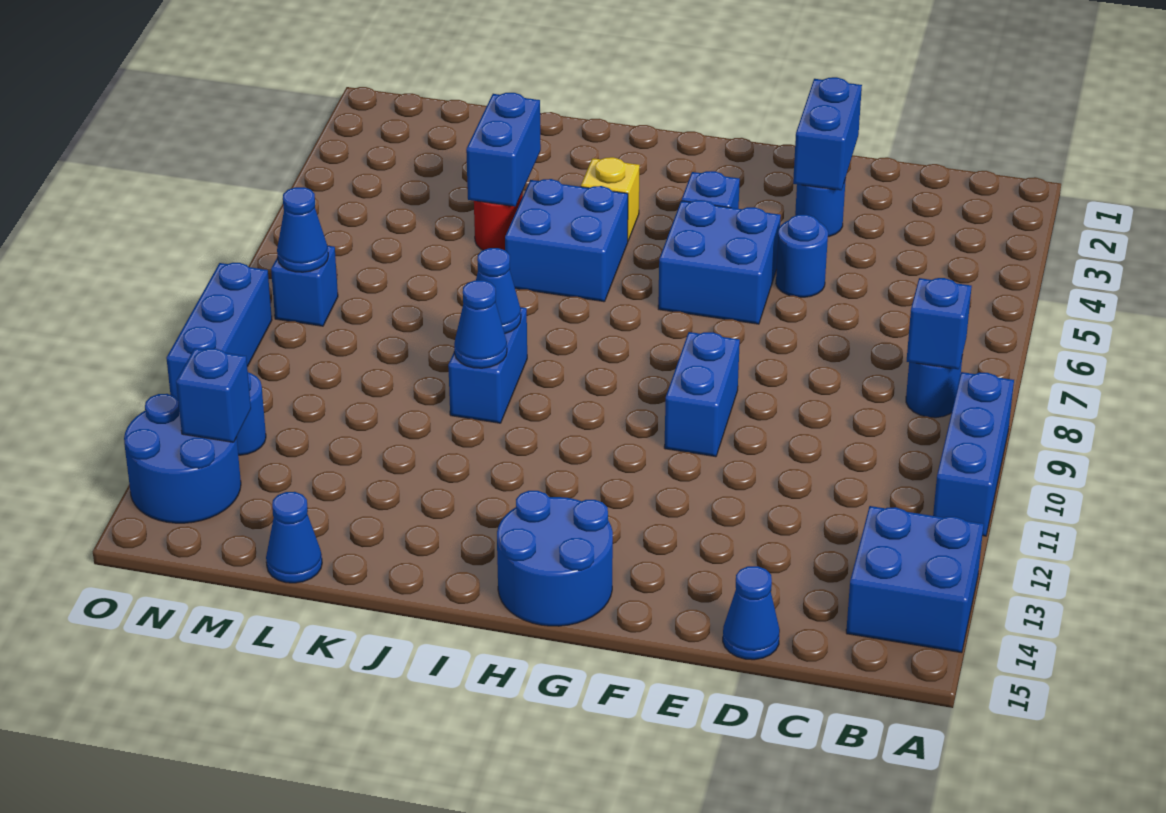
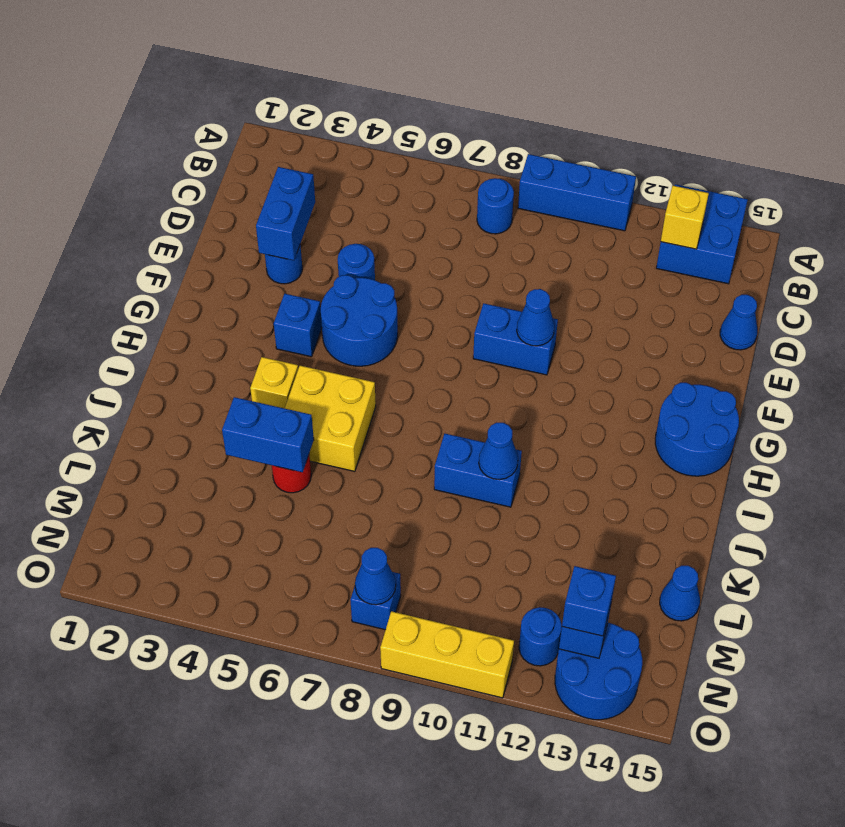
blue brick B8 level 2 -> blue brick N13 level 3
none -> yellow brick B13 level 2
blue brick E2:E3 level 2 -> blue brick D3:E3 level 2
blue brick F5:G6 level 1 -> blue round brick F5:G6 level 1
blue brick I5:J6 level 1 -> yellow brick I5:J6 level 1
blue cone J9 level 2 -> blue cone F10 level 2
blue brick O9:O11 level 1 -> yellow brick O9:O11 level 1

